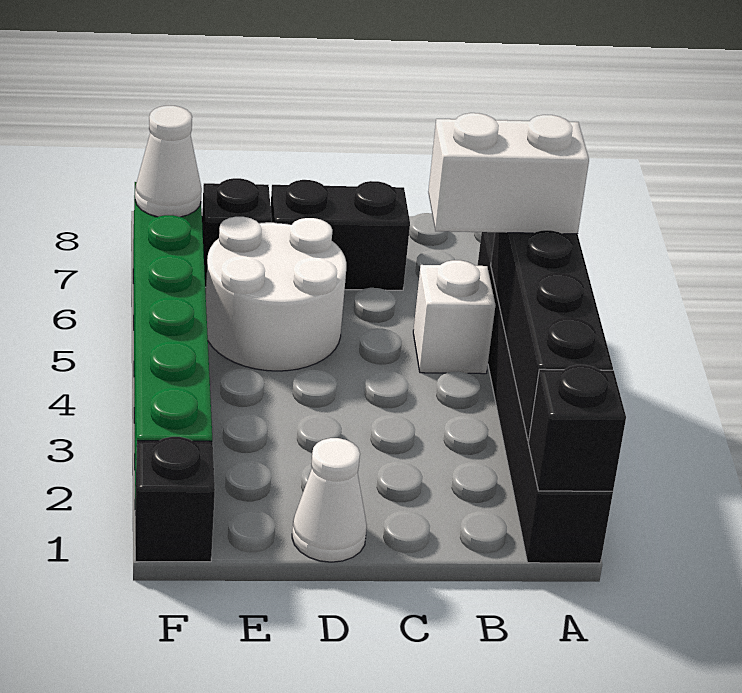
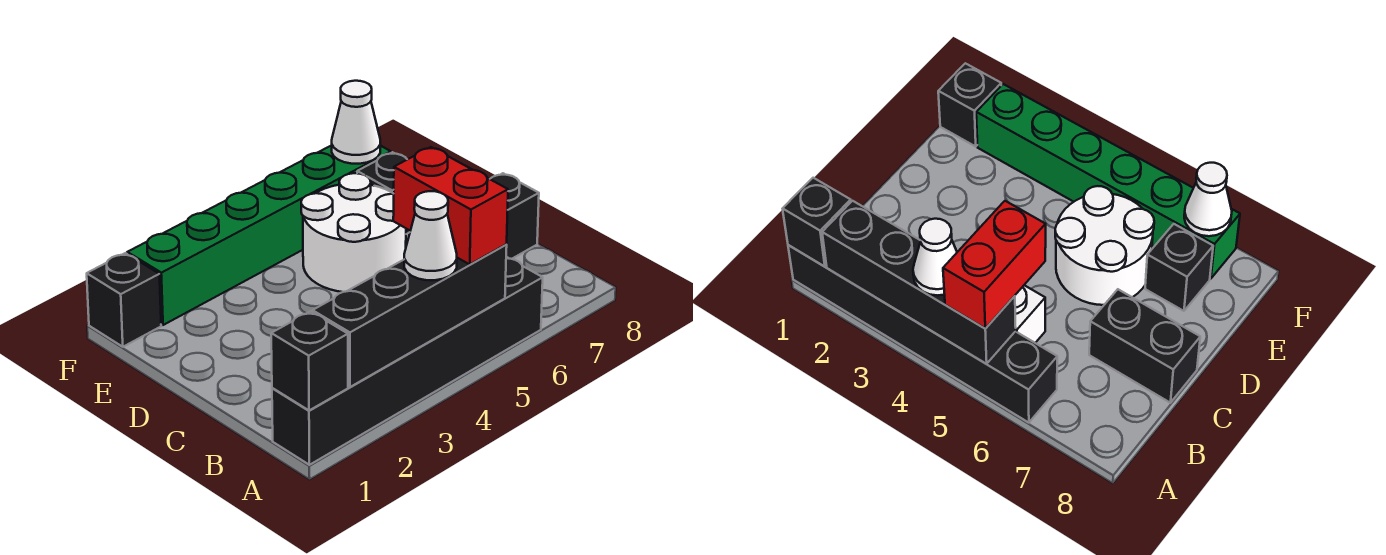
white brick A5:B5 level 3 -> red brick A5:B5 level 3
black brick C7:D7 level 1 -> black brick C7:C8 level 1
white cone D1 level 1 -> white cone A4 level 3

